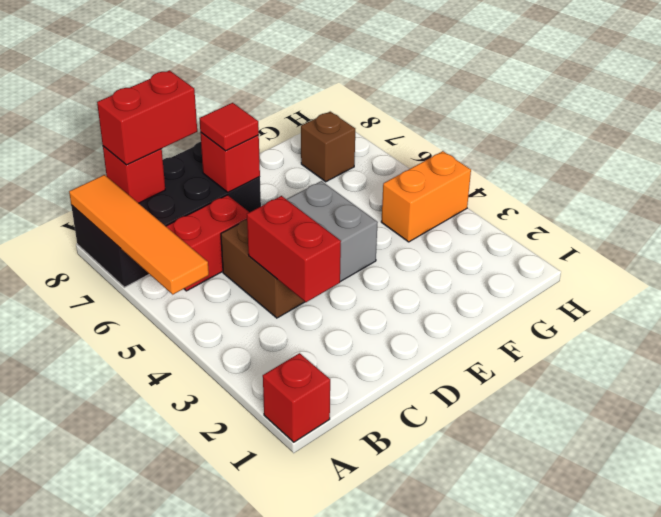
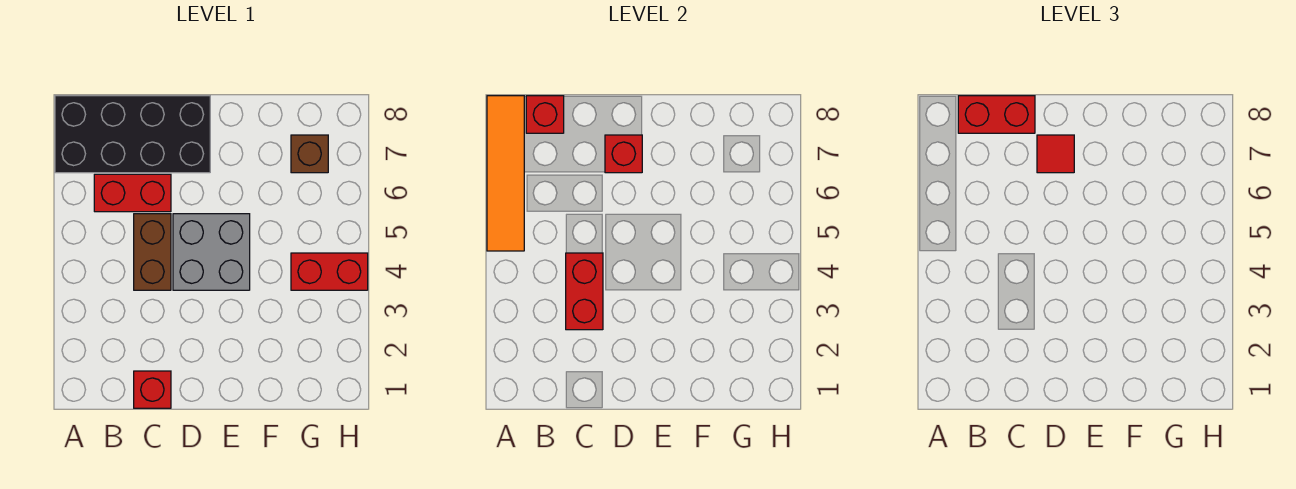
red brick A1 level 1 -> red brick C1 level 1
orange brick G4:H4 level 1 -> red brick G4:H4 level 1

